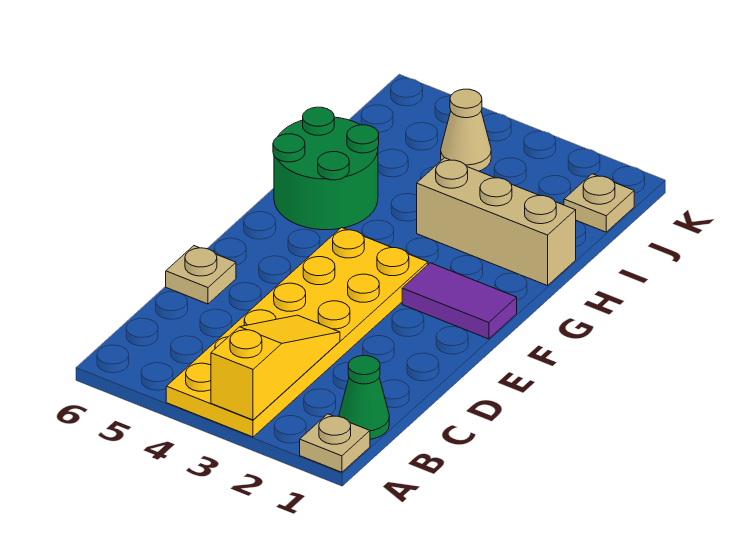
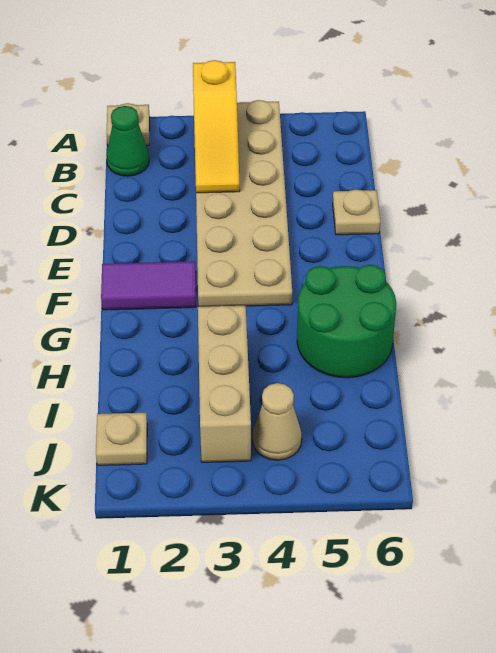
yellow plate A3:F4 level 1 -> tan plate A3:F4 level 1
tan brick H1:H3 level 1 -> tan brick H3:J3 level 1

